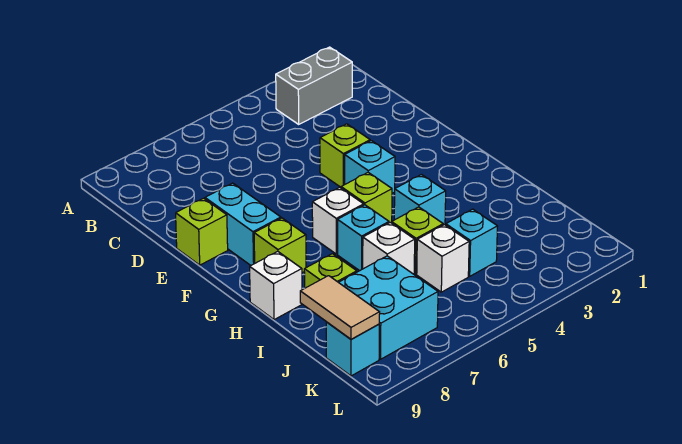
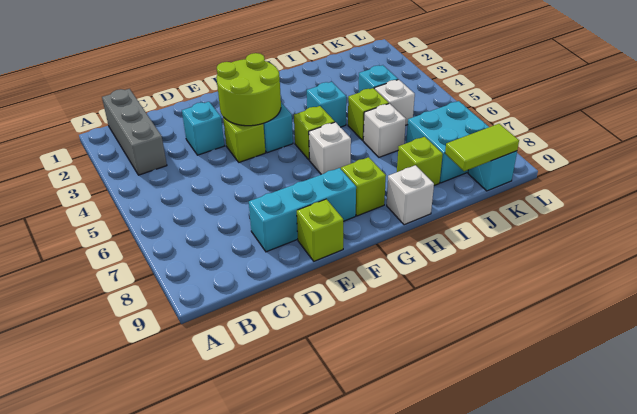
grey brick B2:B3 level 1 -> grey brick B1:B3 level 1
none -> lime round brick E3:F4 level 2
cyan brick E8:F8 level 1 -> cyan brick D8:F8 level 1
cyan brick H6 level 1 -> cyan brick D3 level 1
tan tile J9:K9 level 2 -> lime tile J9:K9 level 2

